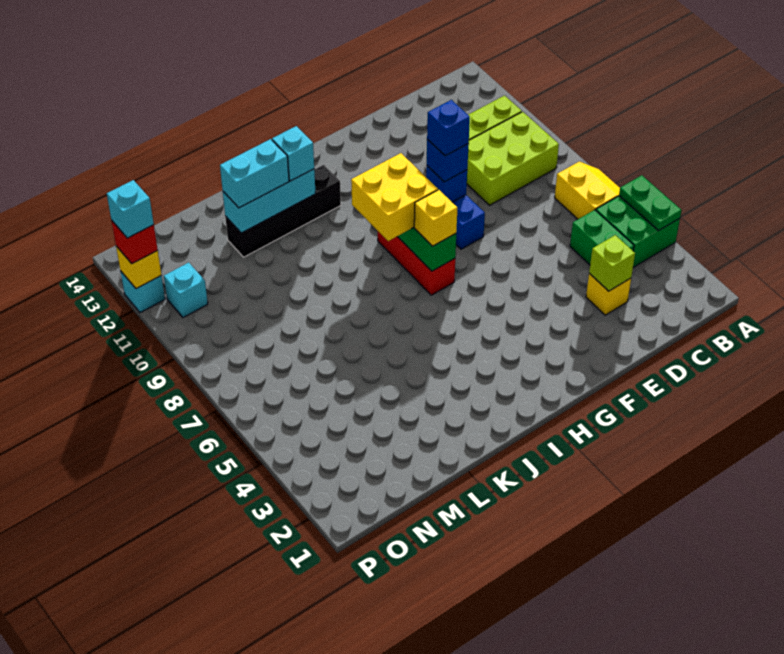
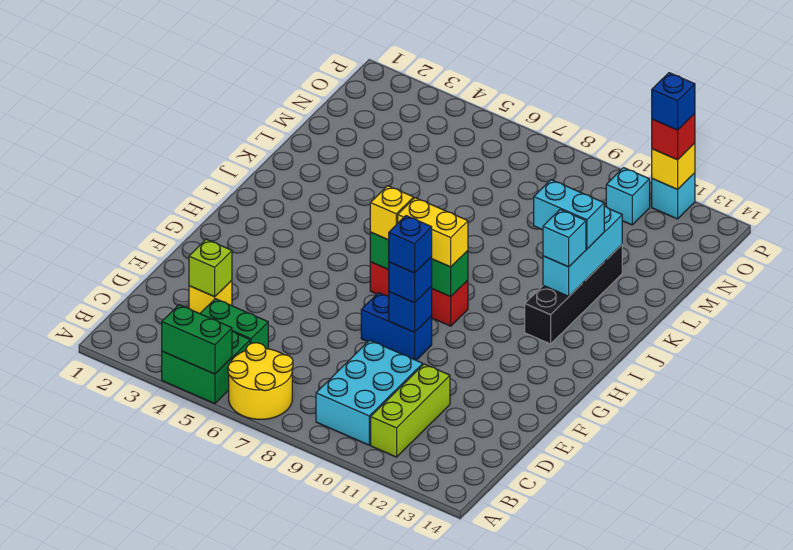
green plate A4:A5 level 2 -> green brick A4:A5 level 2
yellow slope A6:B7 level 1 top B -> yellow round brick A6:B7 level 1
lime brick B9:D10 level 1 -> cyan brick B9:D10 level 1
yellow brick H8:I9 level 3 -> yellow brick H8:H9 level 3
cyan brick K12:L12 level 3 -> cyan brick K11:K12 level 3
cyan brick P12 level 4 -> blue brick P12 level 4

